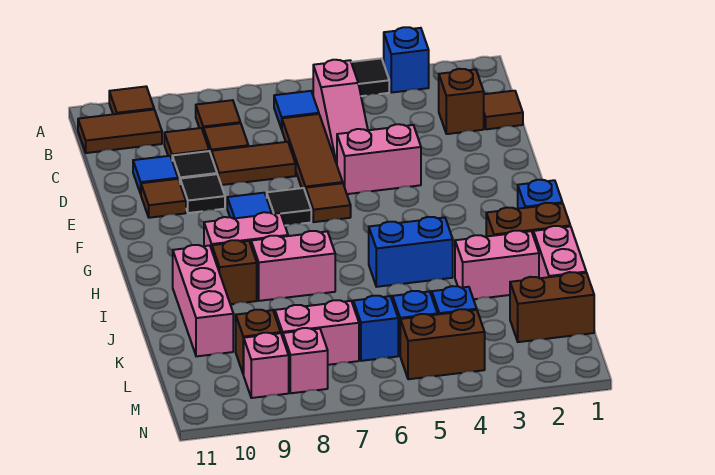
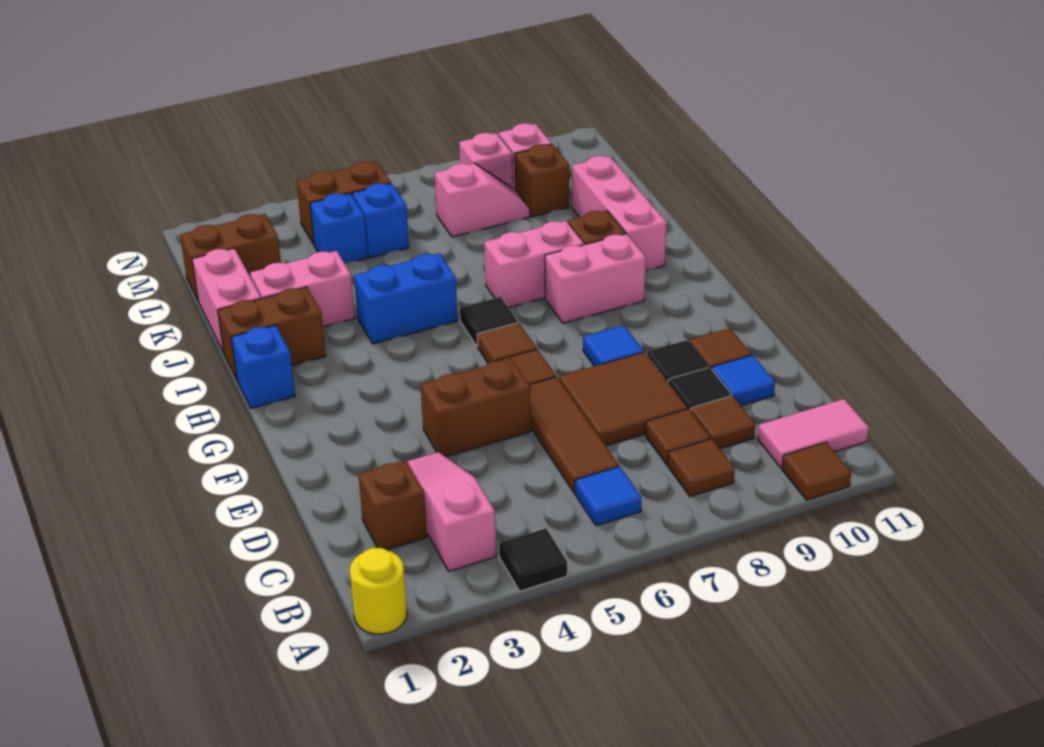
none -> yellow round brick A1 level 1
blue brick A3 level 1 -> none
pink slope B5:D5 level 1 top B -> pink slope B3:D3 level 1 top B
brown tile B10:B11 level 1 -> pink tile B10:B11 level 1
brown tile C1 level 1 -> brown tile G6 level 1
brown tile D7:D8 level 1 -> brown tile D7:E8 level 1
pink brick E4:E5 level 1 -> brown brick E4:E5 level 1
black tile F7 level 1 -> black tile H6 level 1
blue brick L6 level 1 -> none
pink brick L7:L8 level 1 -> pink slope L7:L8 level 1 top 7

